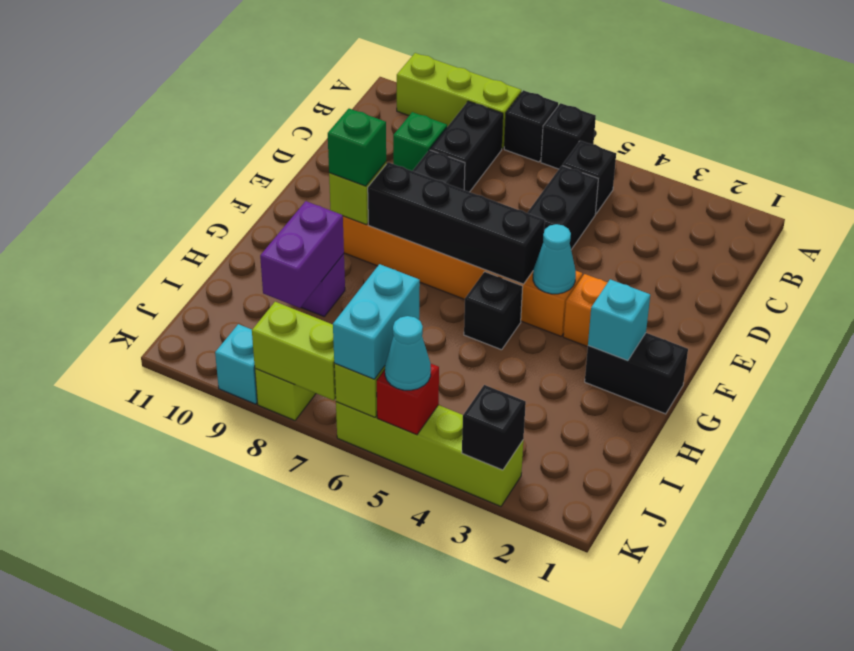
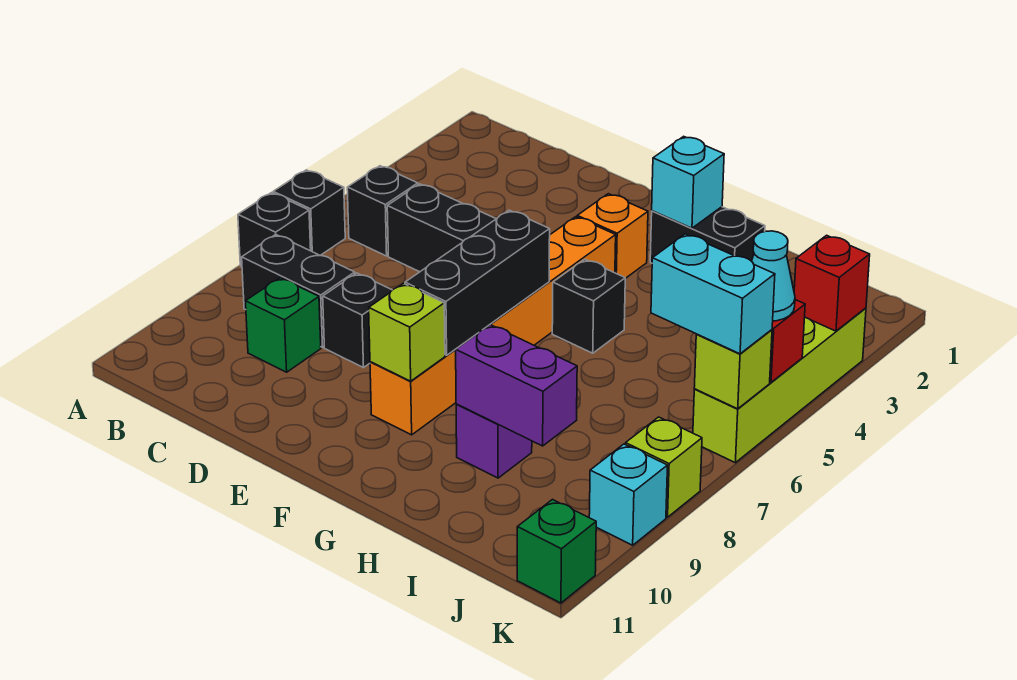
lime brick A8:A10 level 1 -> none
cyan cone F4 level 2 -> none
black brick F5:F8 level 2 -> black brick F6:F8 level 2
green brick F9 level 3 -> green brick K11 level 1
black brick G1:G2 level 1 -> black brick G2:H2 level 1
black brick K3 level 2 -> red brick K3 level 2
lime brick K7:K8 level 2 -> none

